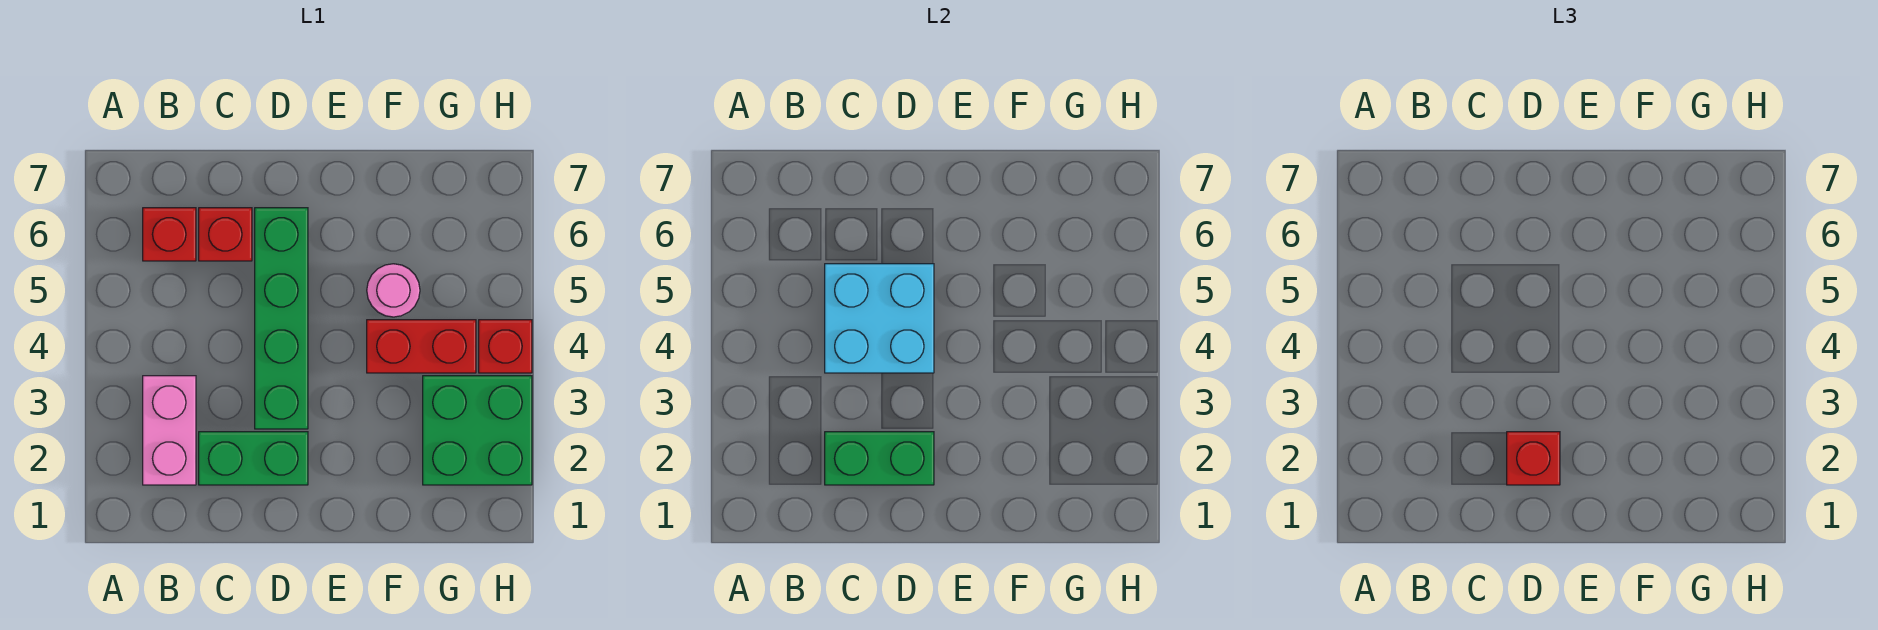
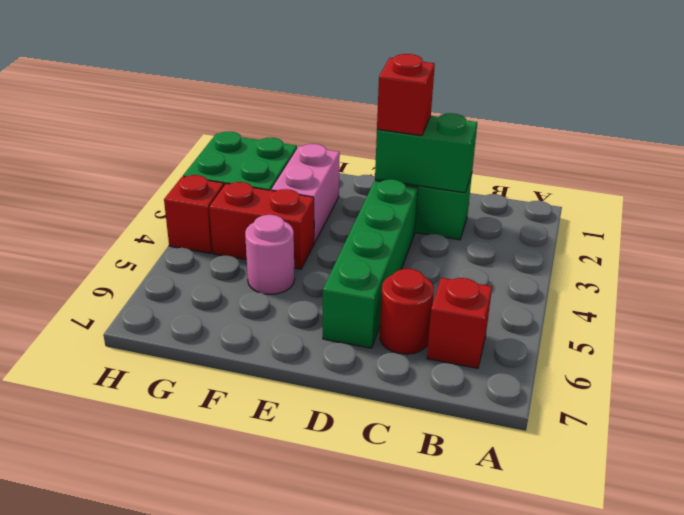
pink brick B2:B3 level 1 -> pink brick F2:F3 level 1
cyan brick C4:D5 level 2 -> none
red brick C6 level 1 -> red round brick C6 level 1

